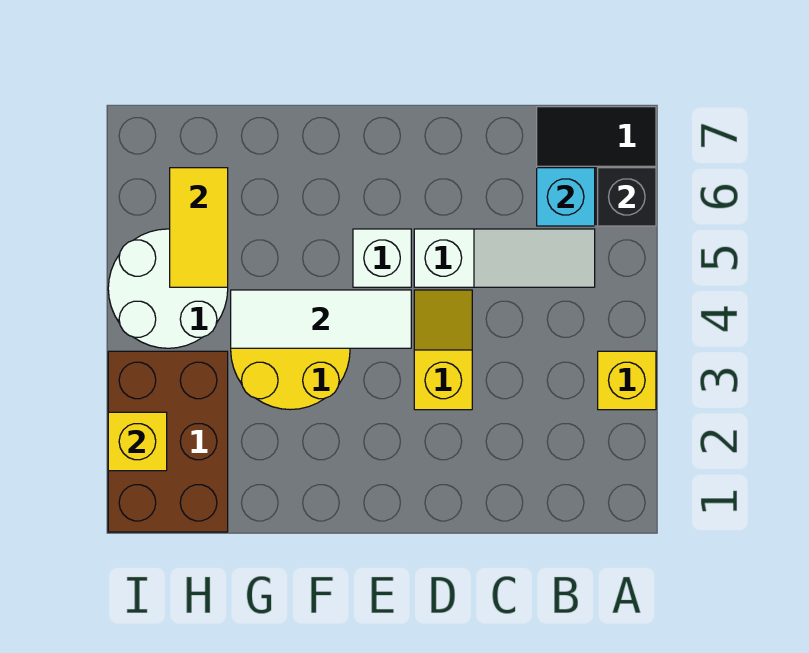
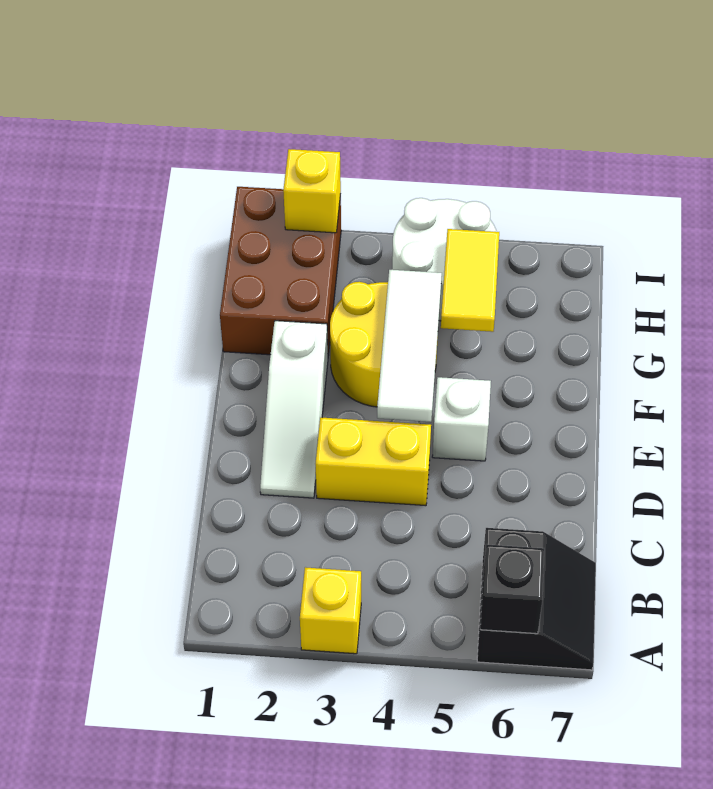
white slope B5:D5 level 1 top D -> white slope D2:F2 level 1 top F
cyan brick B6 level 2 -> none
yellow slope D3:D4 level 1 top 3 -> yellow brick D3:D4 level 1
brown brick H1:I3 level 1 -> brown brick G1:I2 level 1
yellow tile H5:H6 level 2 -> yellow tile G5:H5 level 2

